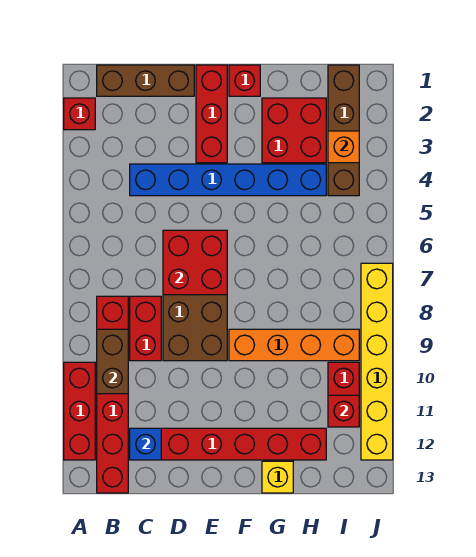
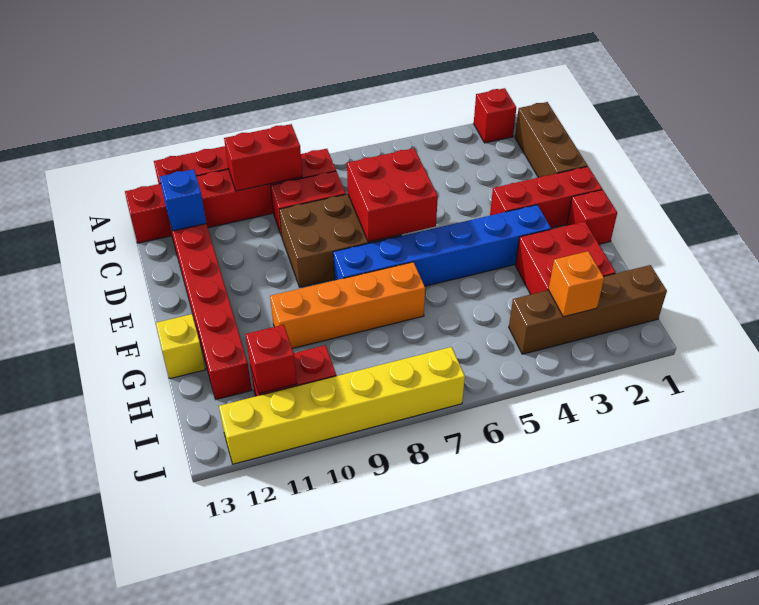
brown brick B9:B10 level 2 -> red brick B9:B10 level 2
blue brick C4:H4 level 1 -> blue brick F3:F8 level 1
orange brick F9:I9 level 1 -> orange brick G7:G10 level 1

